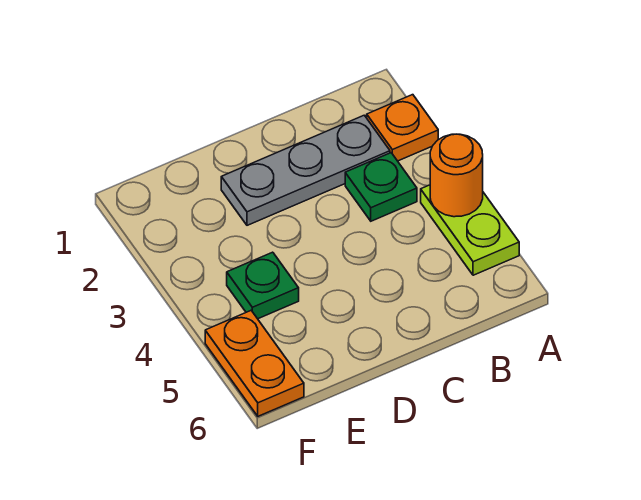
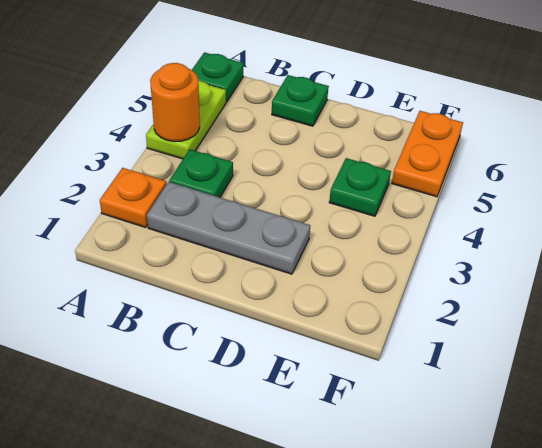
none -> green plate A6 level 1
none -> green plate C6 level 1

